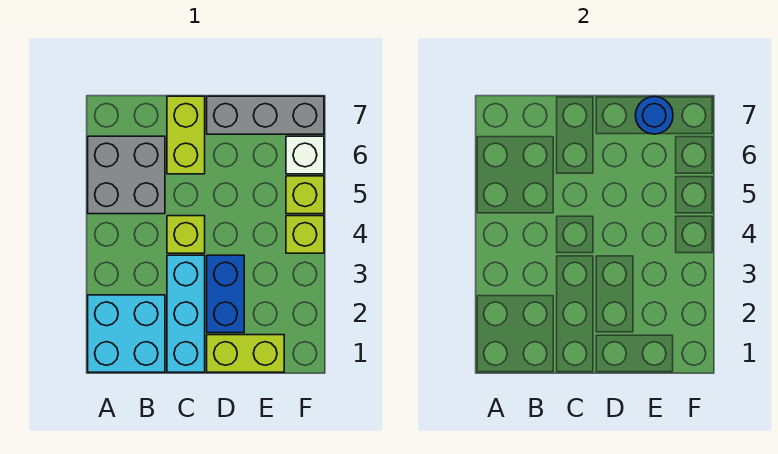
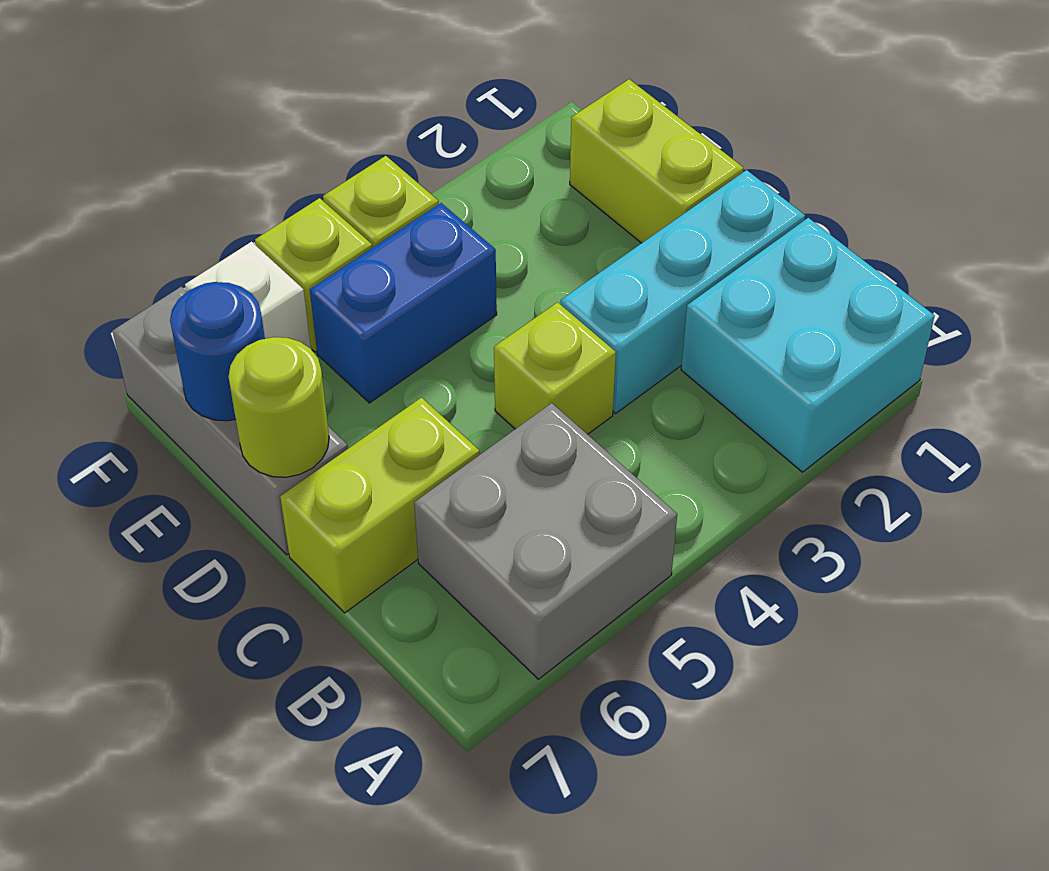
blue brick D2:D3 level 1 -> blue brick E4:E5 level 1
none -> lime round brick D7 level 2

